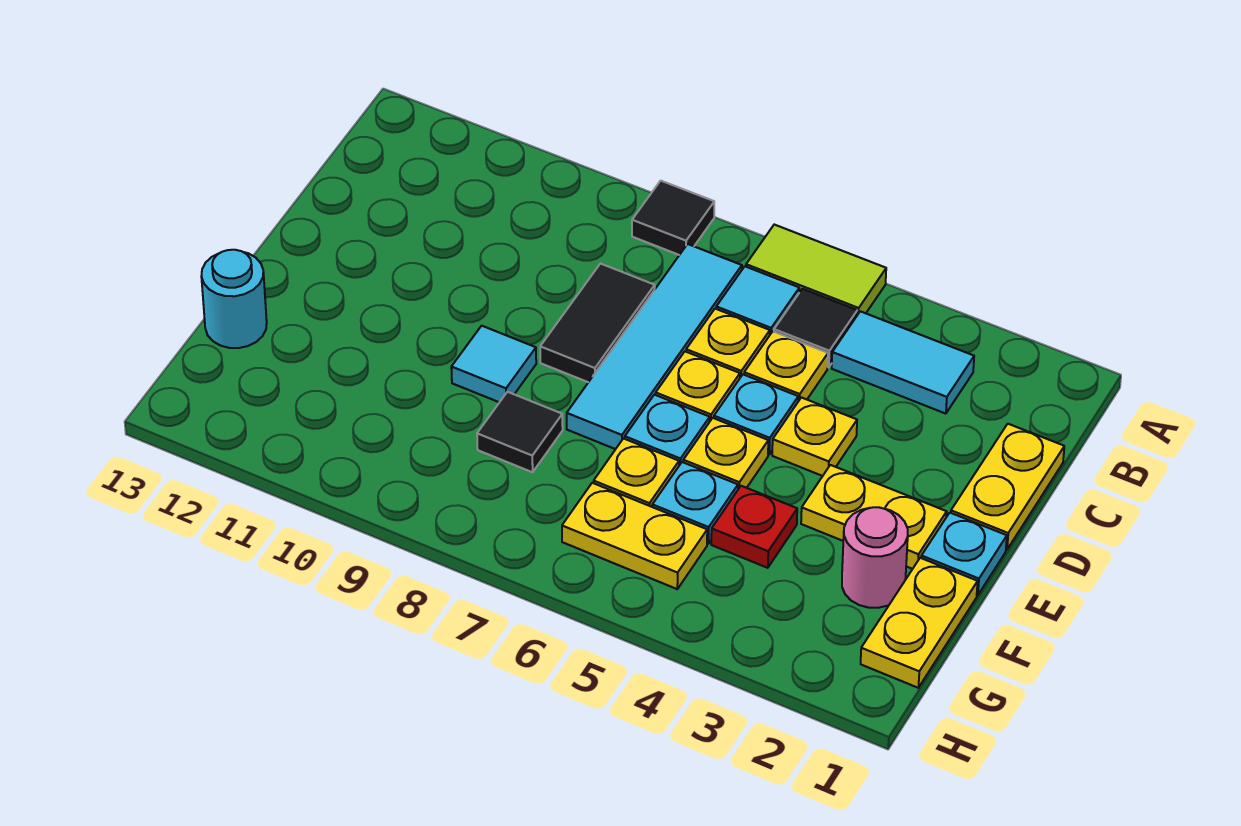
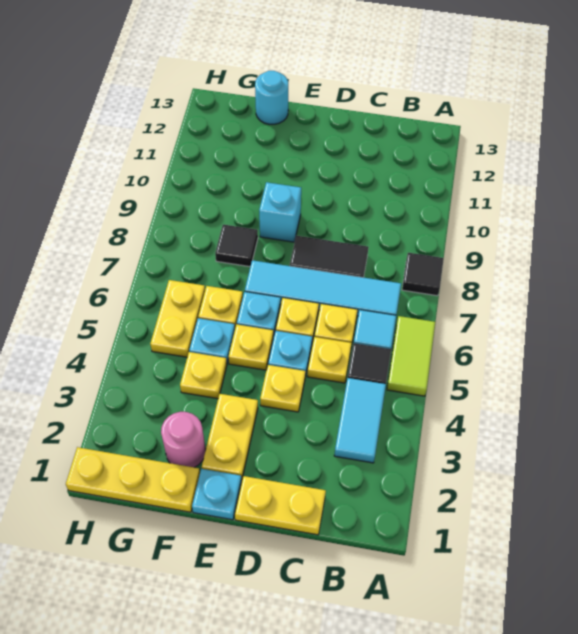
cyan tile E9 level 1 -> cyan brick E9 level 1
yellow plate F1:G1 level 1 -> yellow plate F1:H1 level 1
red plate F4 level 1 -> yellow plate F4 level 1

